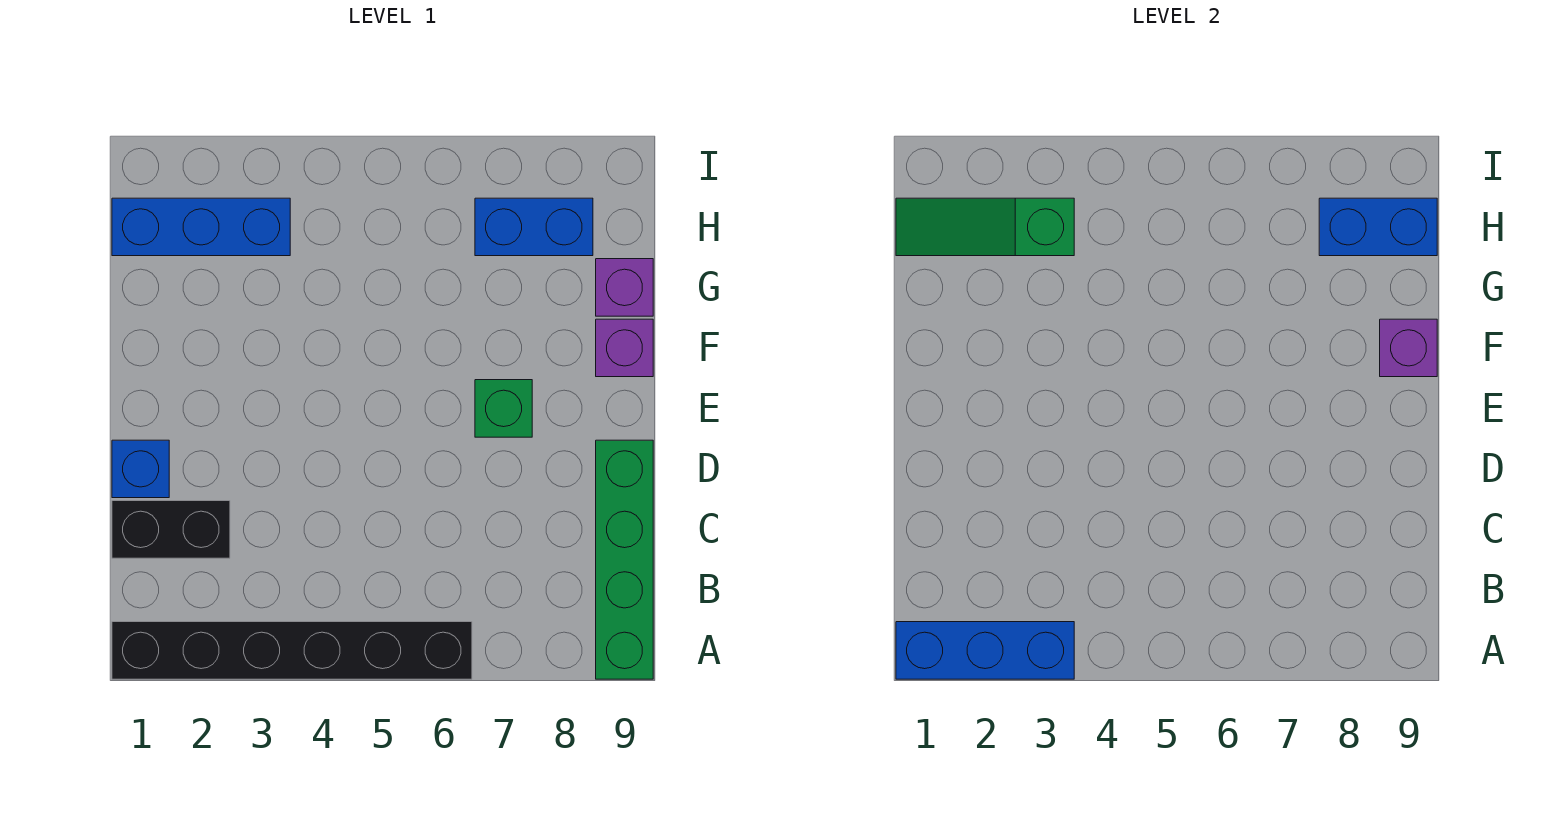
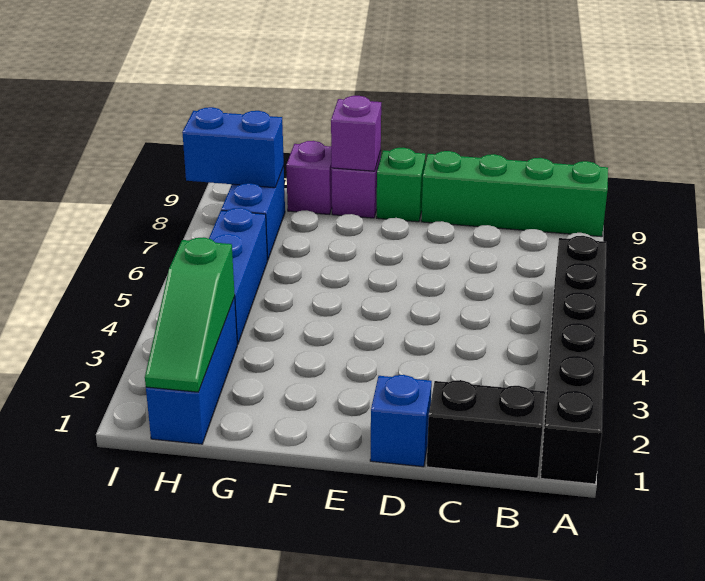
blue brick A1:A3 level 2 -> blue brick H4:H6 level 1
black brick C1:C2 level 1 -> black brick B1:C1 level 1
green brick E7 level 1 -> green brick E9 level 1
blue brick H8:H9 level 2 -> blue brick H8:I8 level 2

